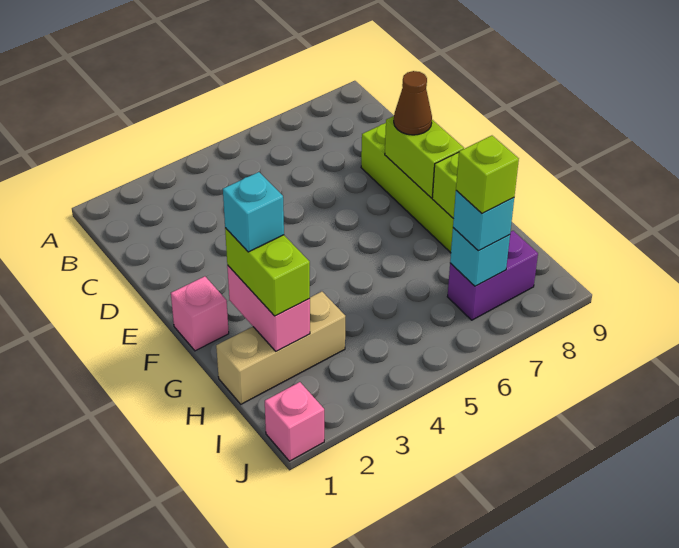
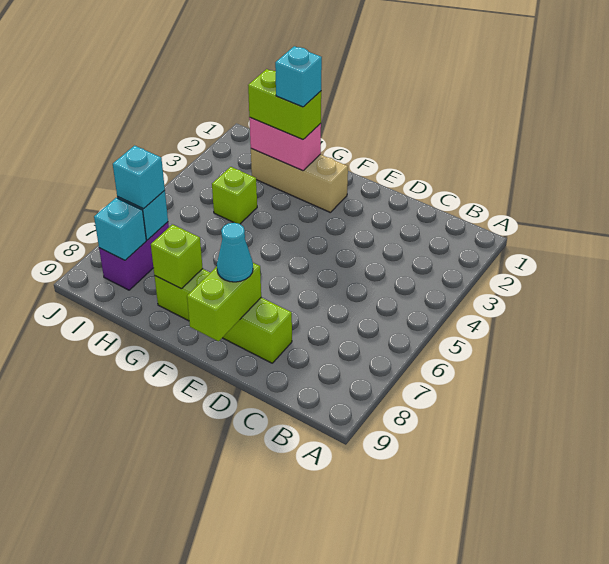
lime brick E8:F8 level 2 -> lime brick E8:E9 level 2
brown cone E8 level 3 -> cyan cone E8 level 3
pink brick F1 level 1 -> none
tan brick H1:H3 level 1 -> tan brick F2:H2 level 1
lime brick I7 level 4 -> lime brick H4 level 1
none -> cyan brick I8 level 2
pink brick J1 level 1 -> none

